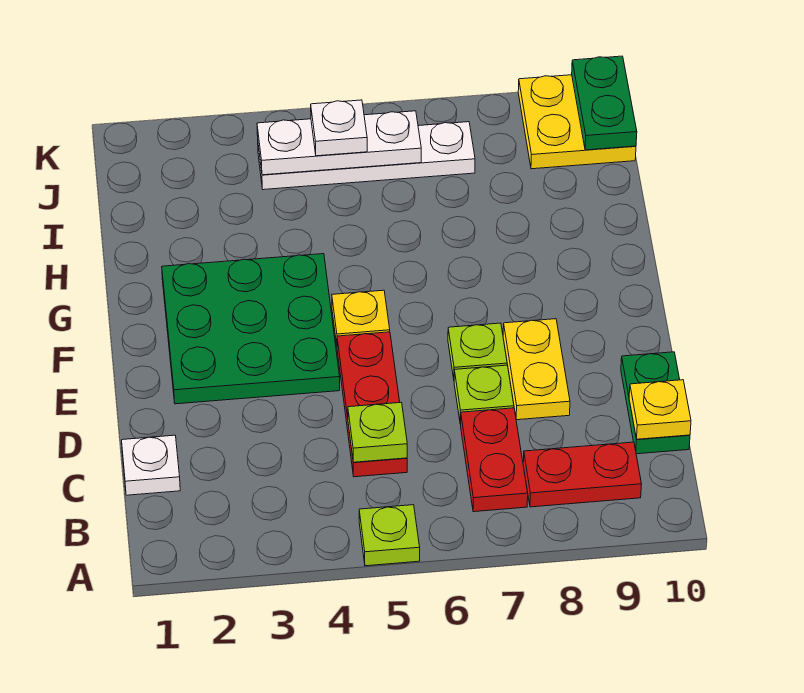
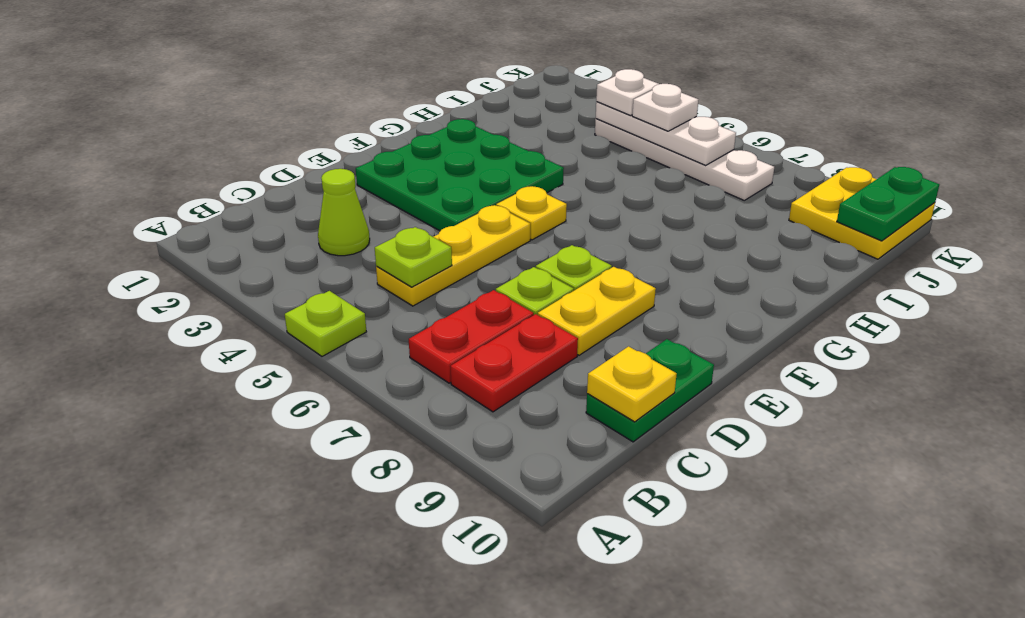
red plate B8:B9 level 1 -> red plate B8:C8 level 1
white plate C1 level 1 -> white plate J4 level 3
none -> lime cone C3 level 1
red plate C5:E5 level 1 -> yellow plate C5:E5 level 1

